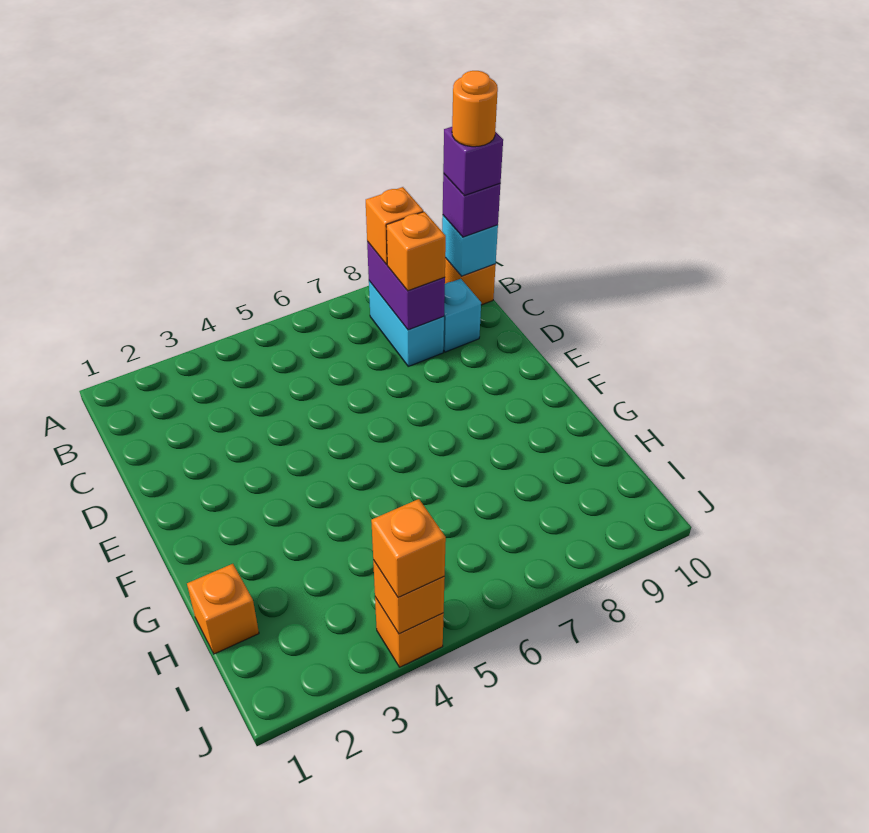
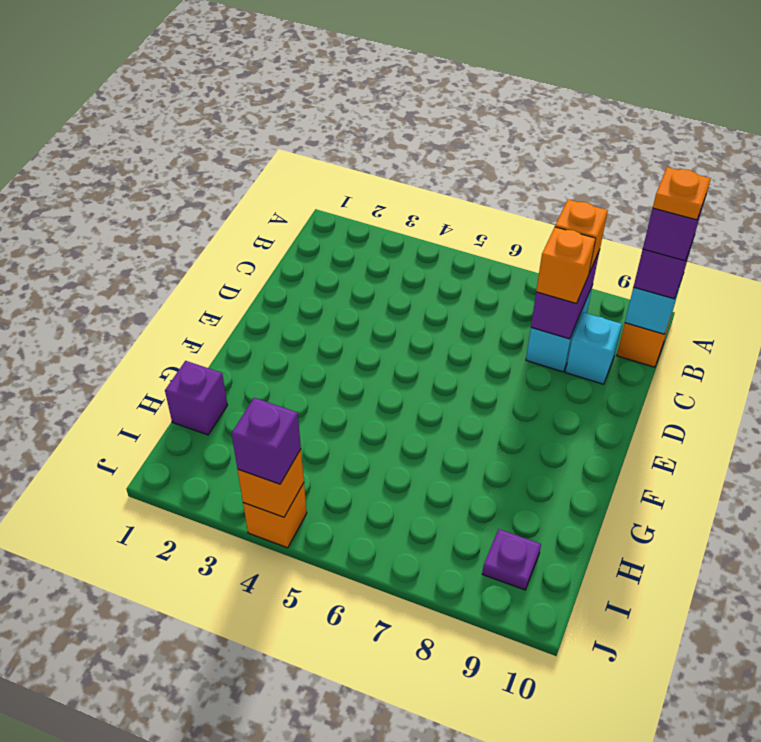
orange round brick B10 level 5 -> orange plate B10 level 5
orange brick H1 level 1 -> purple brick H1 level 1
none -> purple plate I9 level 1
orange brick J4 level 3 -> purple brick J4 level 3

